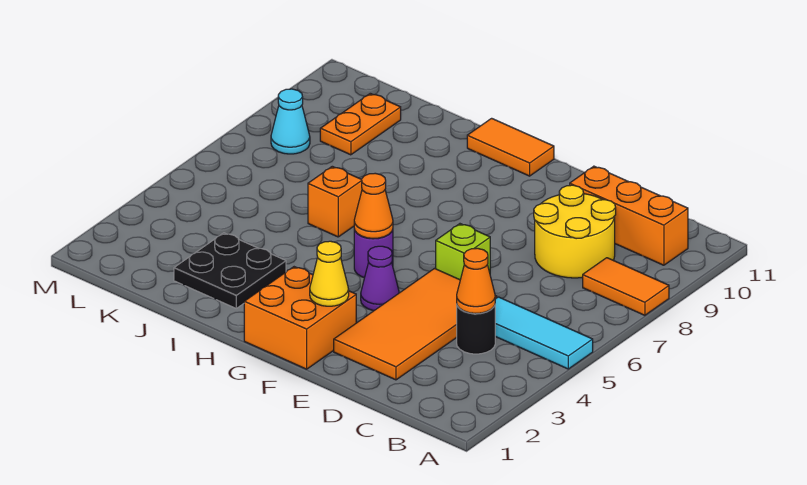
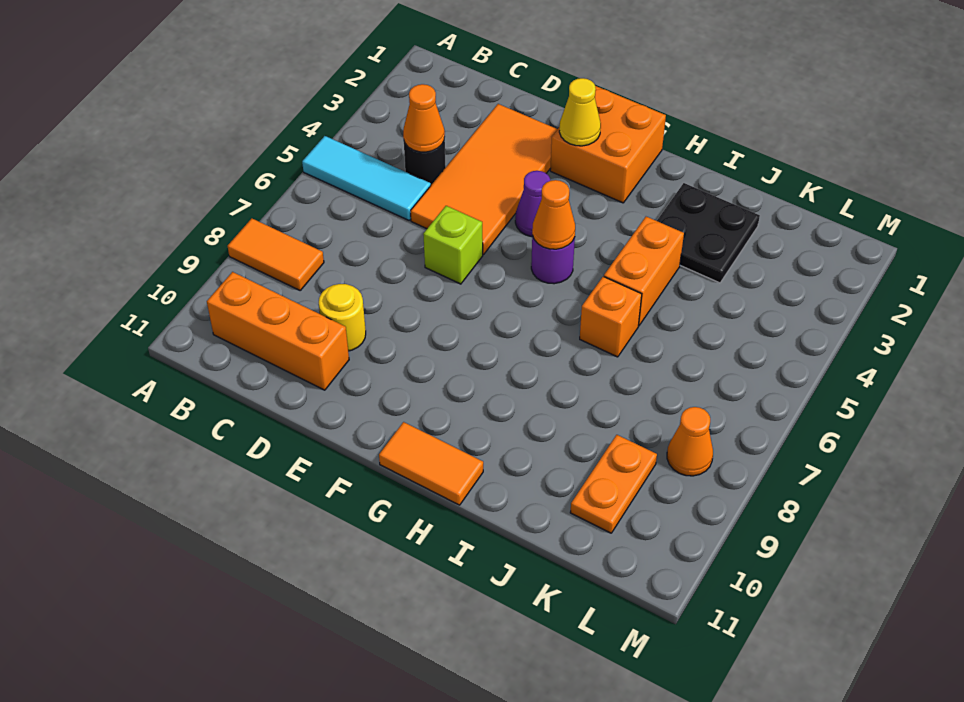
yellow round brick C8:D9 level 1 -> yellow round brick D9 level 1
none -> orange brick I4:I5 level 1
cyan cone L8 level 1 -> orange cone L8 level 1

